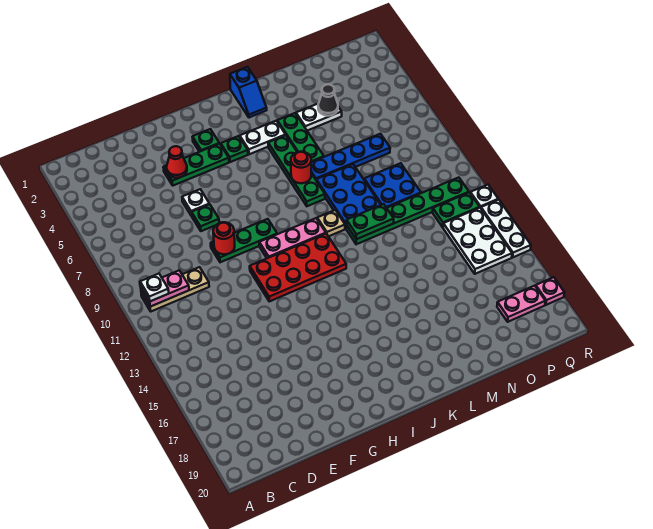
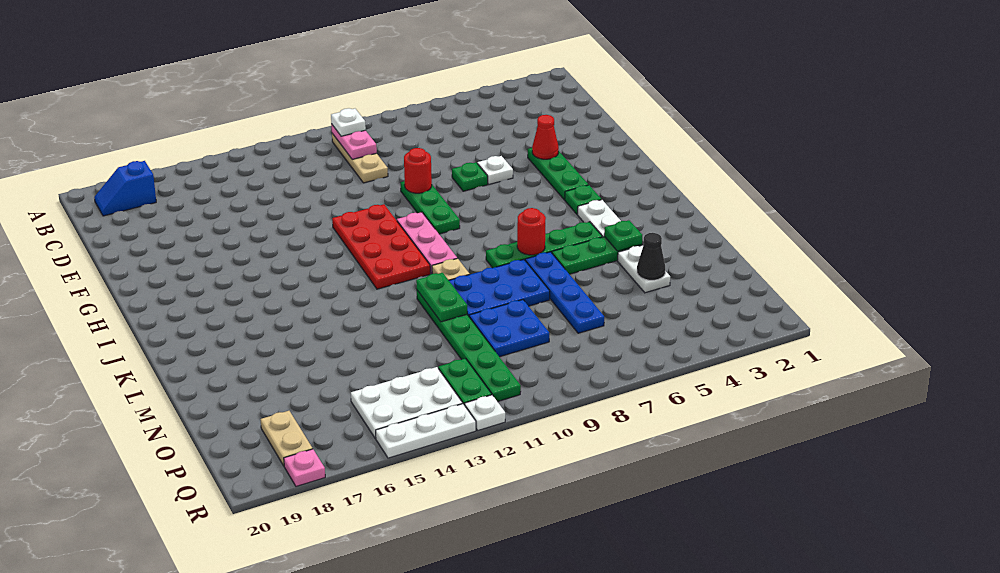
green plate H3 level 1 -> green plate L4 level 2
blue slope K1:K2 level 1 top 1 -> blue slope B18:B19 level 1 top 18
pink plate P18:Q18 level 1 -> tan plate P18:Q18 level 1

